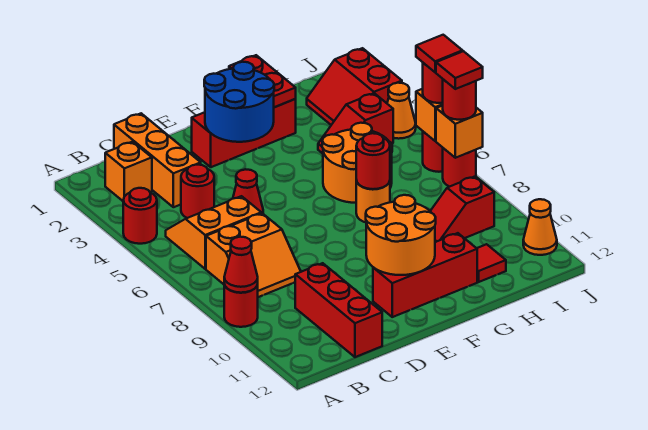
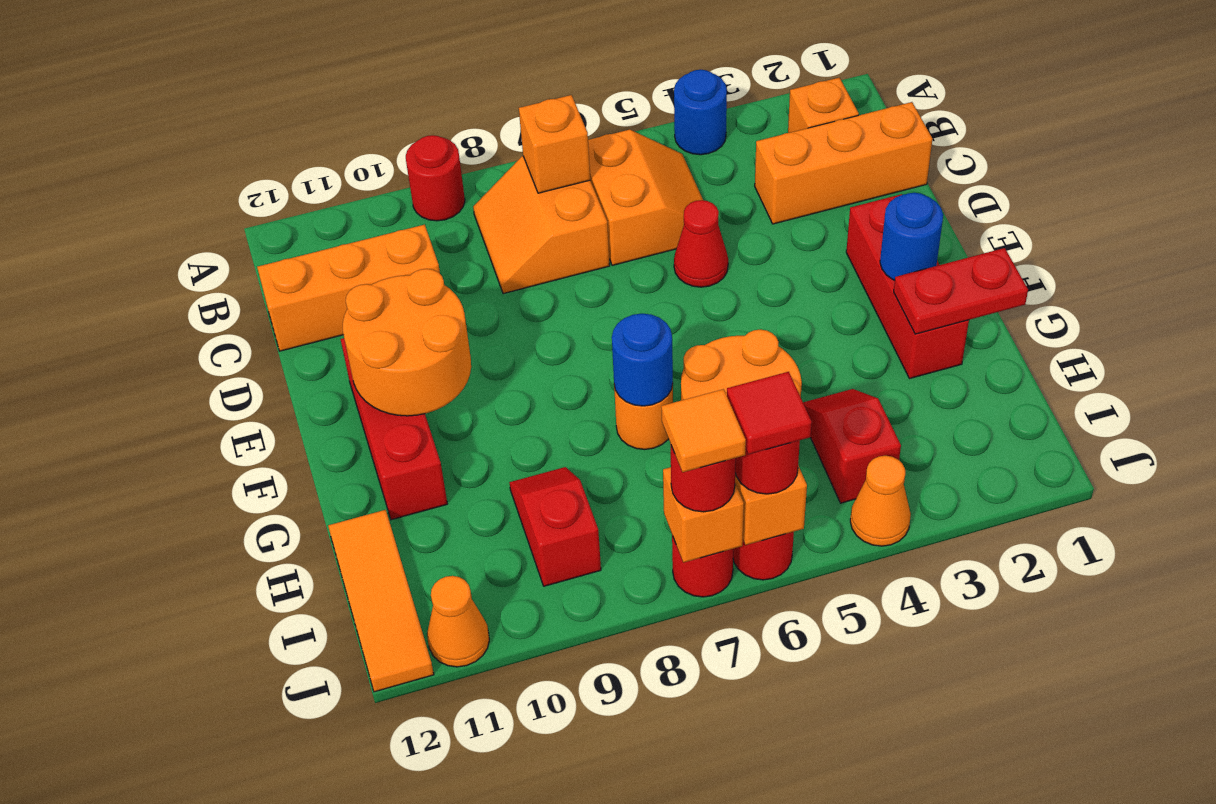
red round brick A4 level 1 -> blue round brick A4 level 1
red cone A9 level 2 -> none
none -> orange brick B7 level 2
red round brick C4 level 1 -> none
red brick C10:C12 level 1 -> orange brick C10:C12 level 1
blue round brick E2:F3 level 2 -> blue round brick F2 level 2
red round brick G7 level 2 -> blue round brick G7 level 2
red tile H11 level 1 -> none
none -> orange tile H12:J12 level 1
red slope I2:J3 level 1 top J -> none
red tile J7 level 4 -> orange tile J7 level 4

